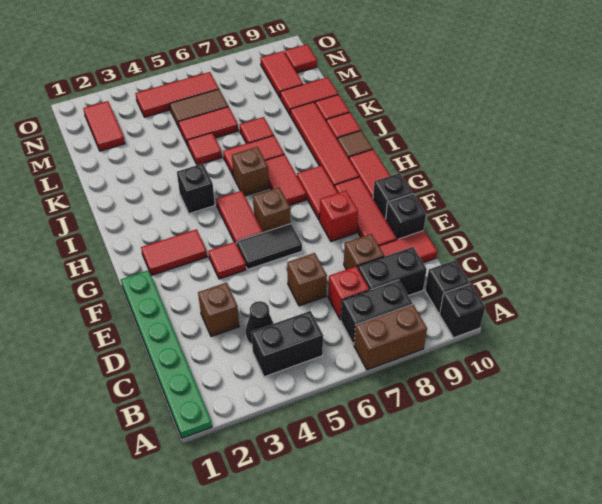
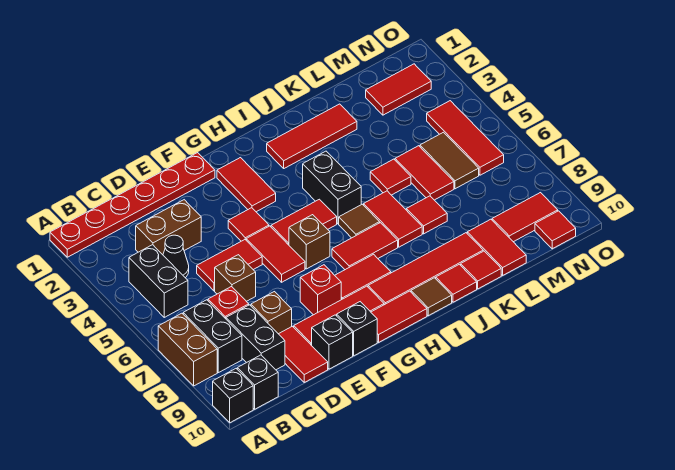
green plate A1:F1 level 1 -> red plate A1:F1 level 1
brown brick D3 level 1 -> brown brick C3:D3 level 1
none -> red tile D5:E5 level 1
black tile F5:F6 level 1 -> red tile F5:F6 level 1
none -> red tile I2:K2 level 1
black brick I4 level 1 -> black brick I4:I5 level 1
brown brick I6 level 1 -> brown tile I6 level 1

